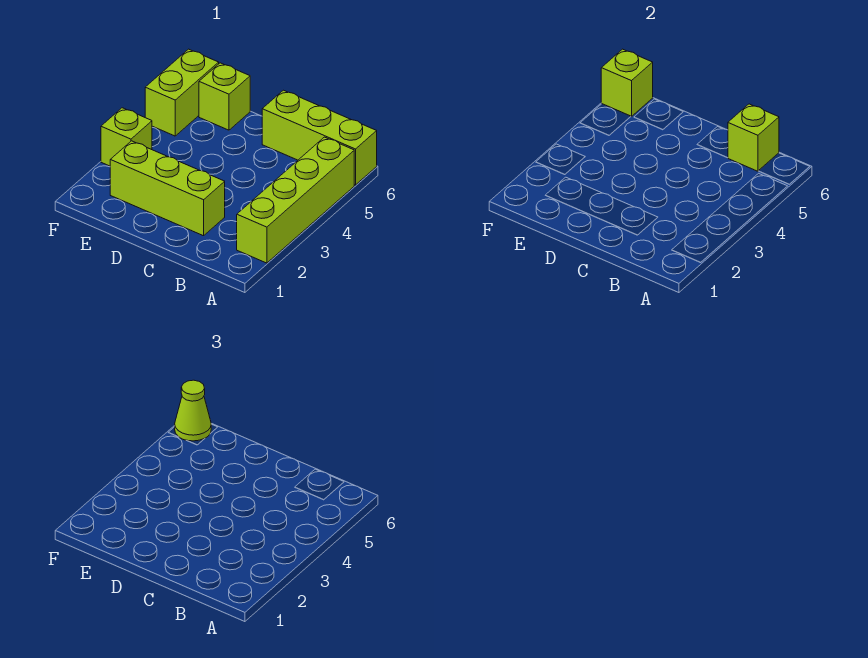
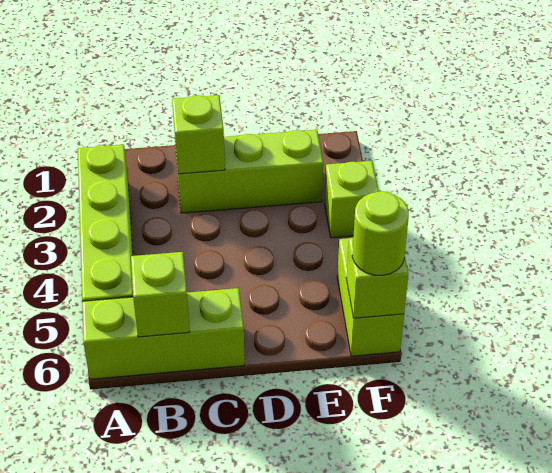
lime brick E6 level 1 -> lime brick C2 level 2
lime cone F6 level 3 -> lime round brick F6 level 3

